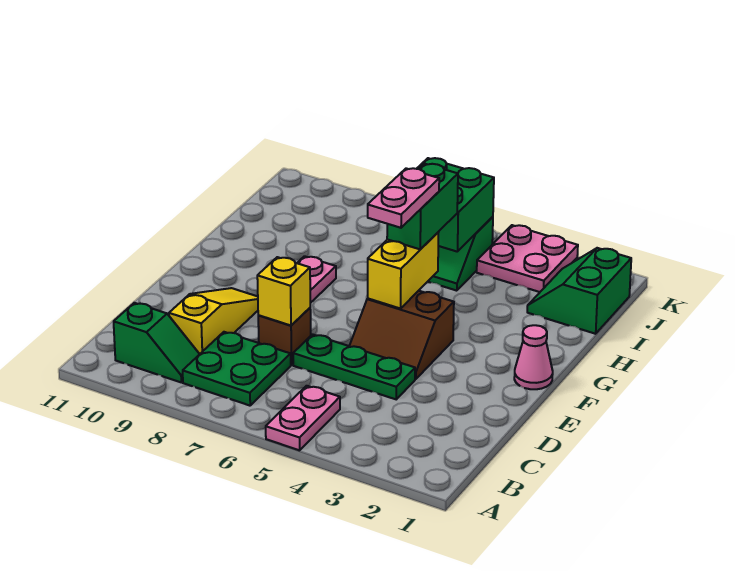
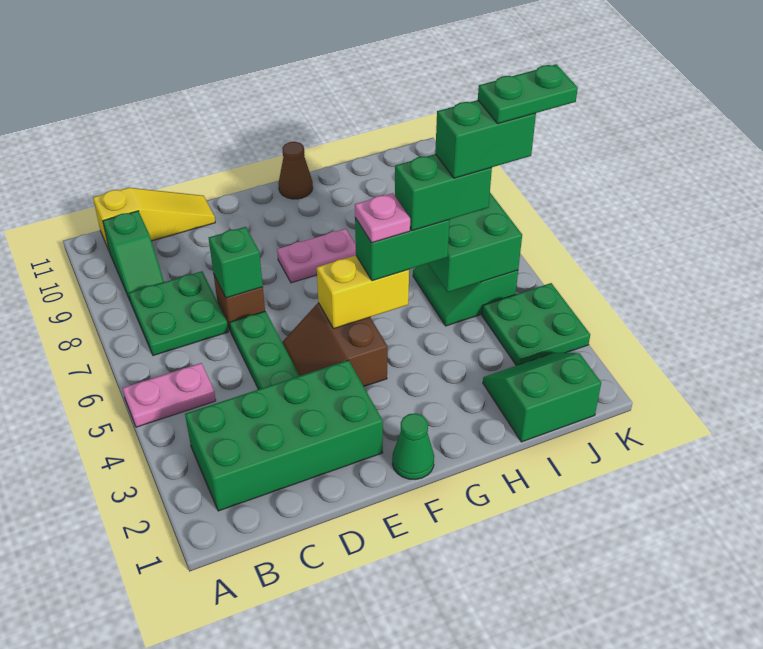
none -> green brick B2:E3 level 1
yellow slope C9:E9 level 1 top C -> yellow slope B11:D11 level 1 top B
yellow brick D7 level 2 -> green brick D7 level 2
pink cone F1 level 1 -> green cone F1 level 1
pink plate F5:G5 level 4 -> pink plate G5 level 4
none -> brown cone G11 level 1
none -> green brick H5:I5 level 4
none -> green brick I5:J5 level 5
pink plate J3:K4 level 1 -> green plate J3:K4 level 1
none -> green plate J5:K5 level 6

